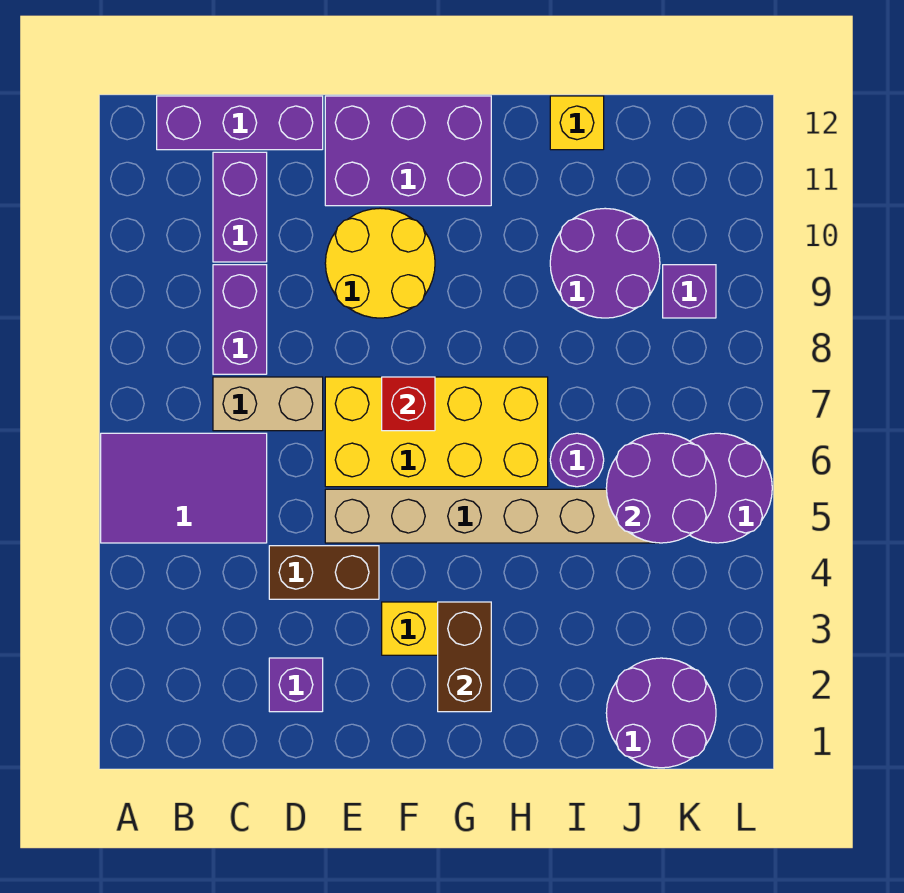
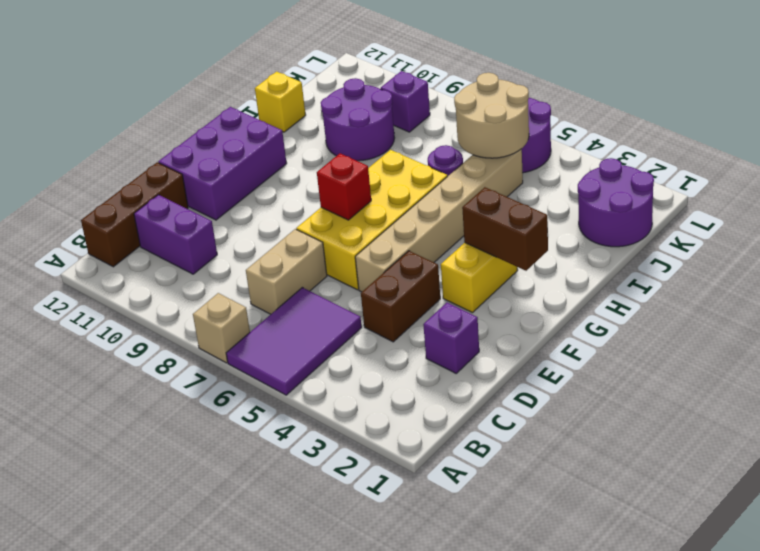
none -> tan brick A7 level 1
purple brick B12:D12 level 1 -> brown brick B12:D12 level 1
purple brick C8:C9 level 1 -> none
yellow round brick E9:F10 level 1 -> none
purple round brick J5:K6 level 2 -> tan round brick J5:K6 level 2

